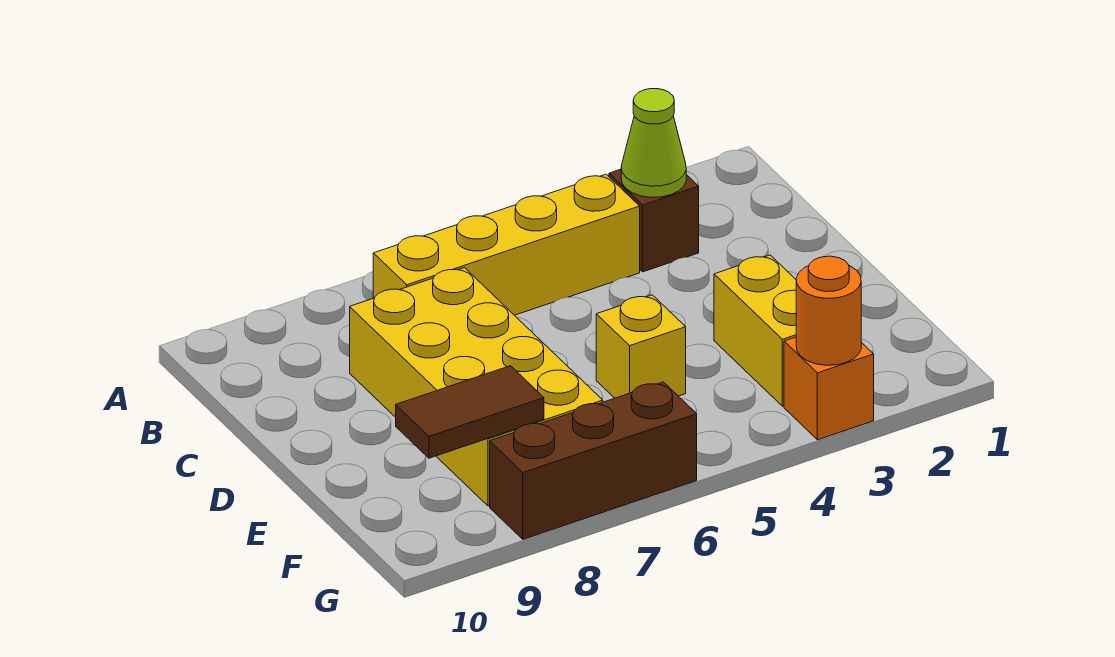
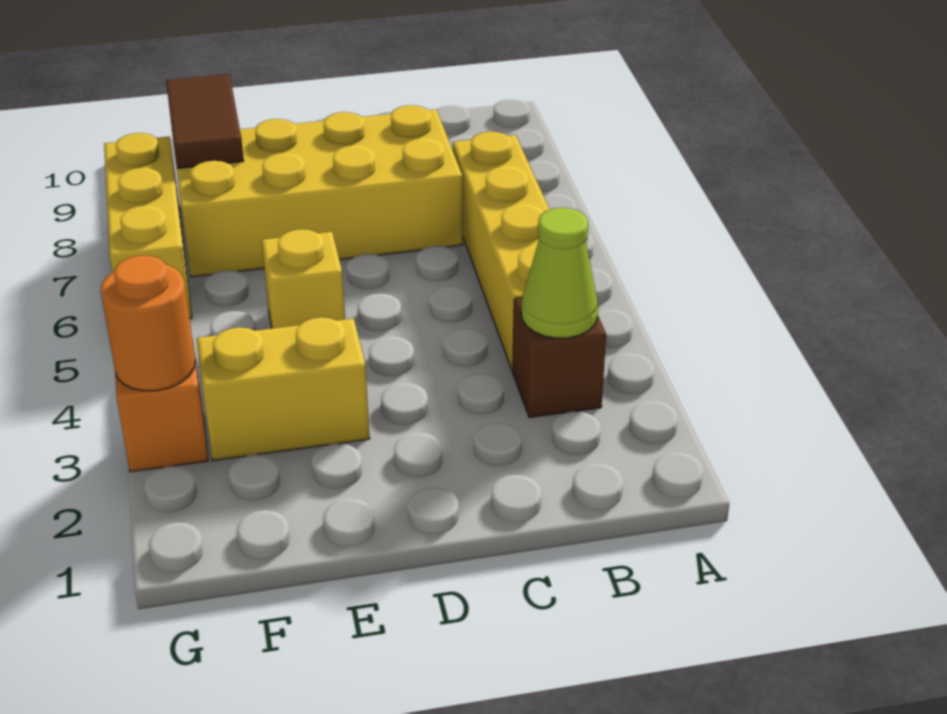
brown brick G6:G8 level 1 -> yellow brick G6:G8 level 1

